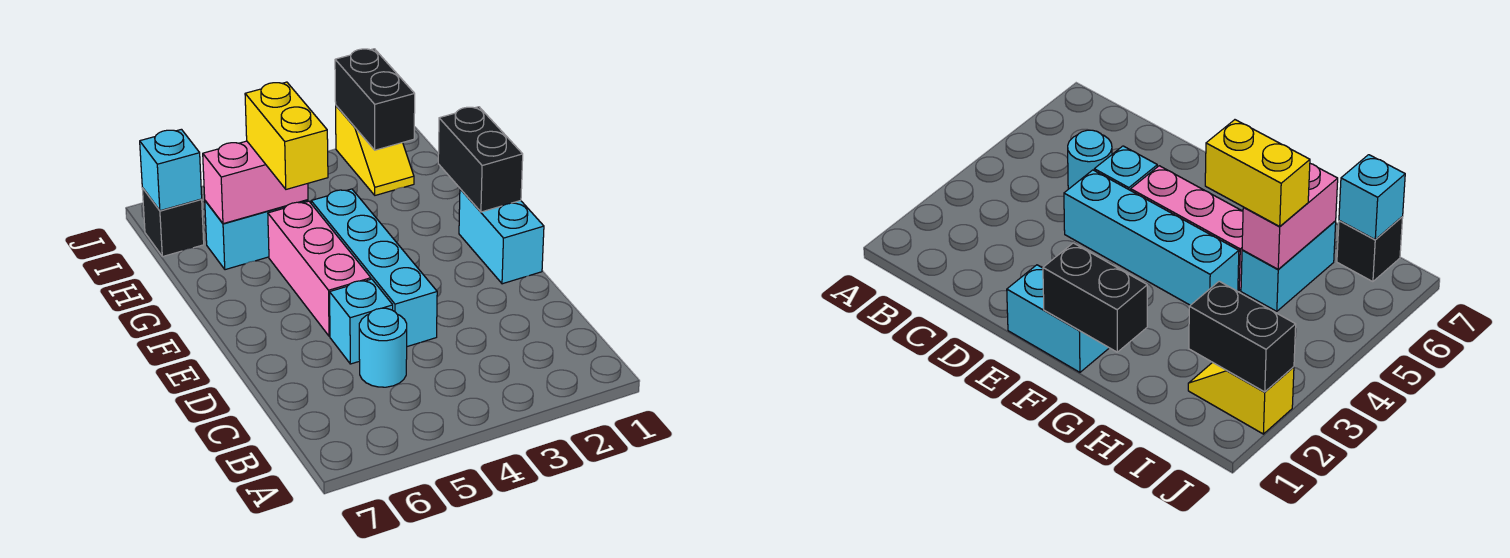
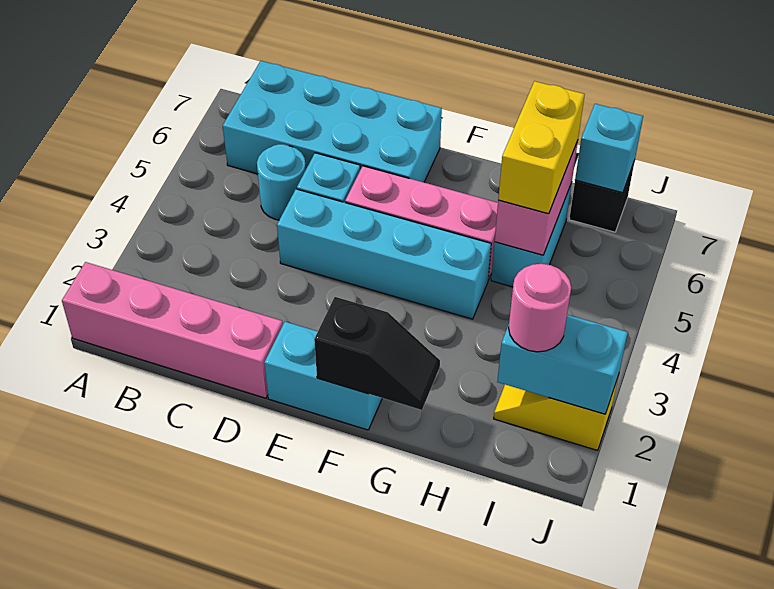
none -> pink brick A1:D1 level 1
none -> cyan brick B6:E7 level 1
black brick F1:G1 level 2 -> black slope F1:G1 level 2 top F
yellow brick G5:H5 level 3 -> yellow brick H5:H6 level 3
black brick I2:J2 level 2 -> cyan brick I2:J2 level 2
none -> pink round brick I2 level 3

